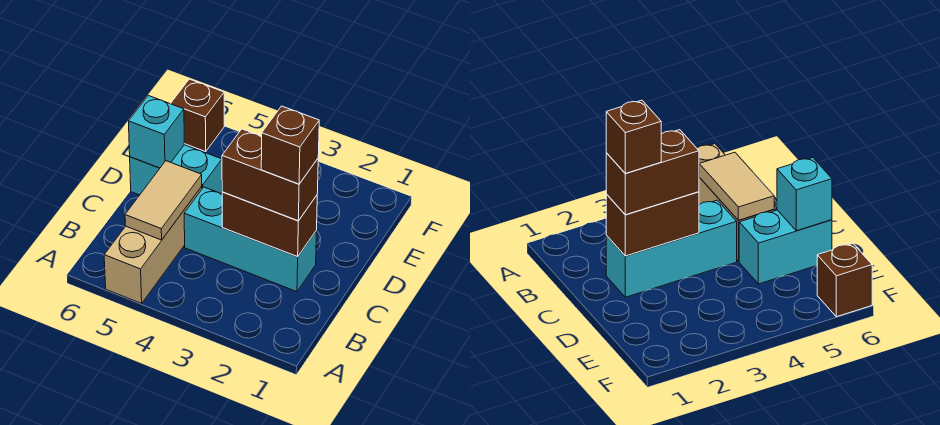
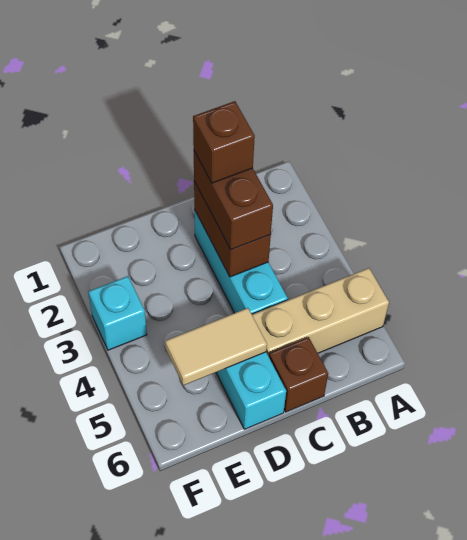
tan tile B5:C5 level 2 -> tan tile D5:E5 level 2
cyan brick D6 level 2 -> cyan brick F3 level 1
brown brick F6 level 1 -> brown brick C6 level 1

